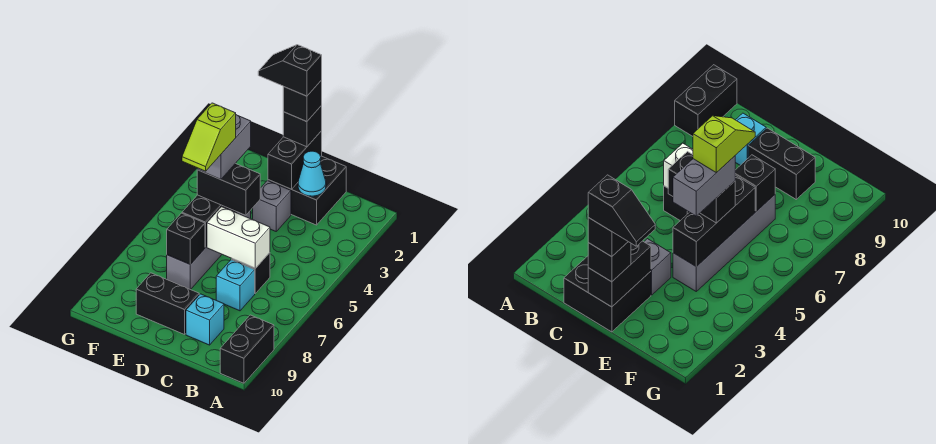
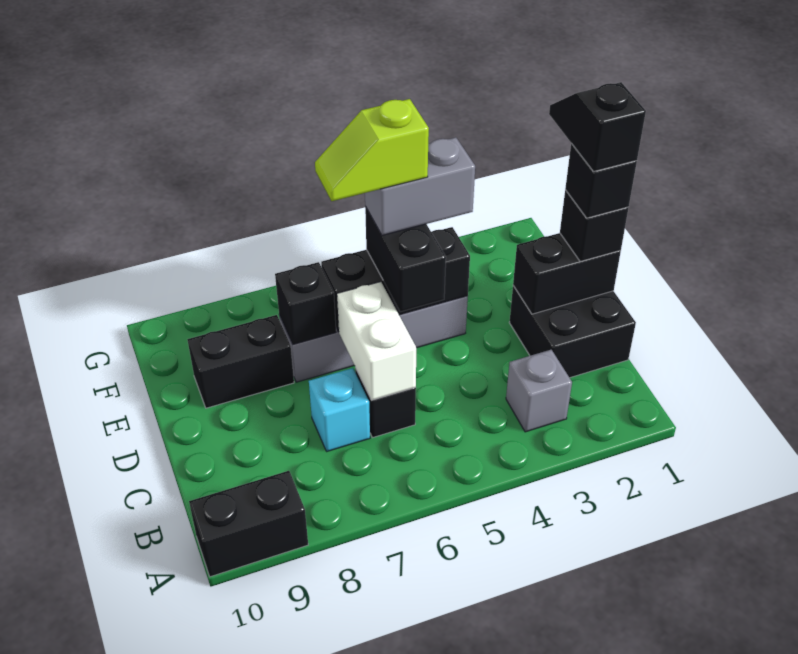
cyan cone C2 level 2 -> none
cyan brick C9 level 1 -> none
grey brick D3 level 1 -> grey brick B3 level 1
black brick D9:E9 level 1 -> black brick E8:E9 level 1

